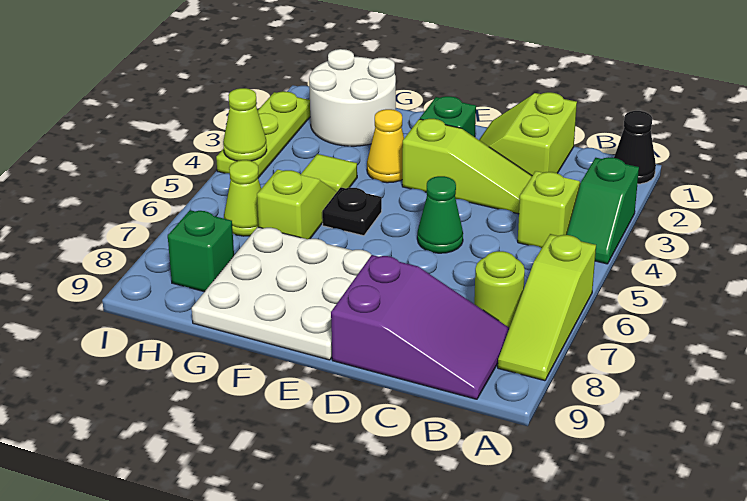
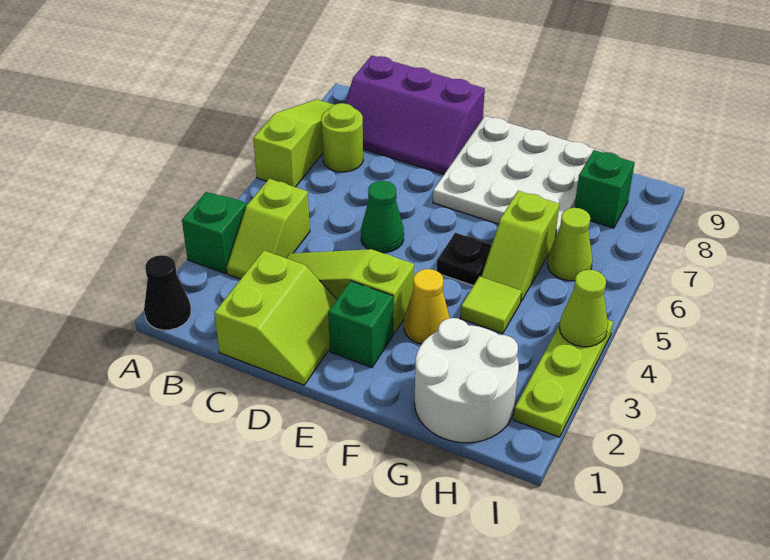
purple slope B8:D9 level 1 top D -> purple slope B8:D9 level 1 top 9

